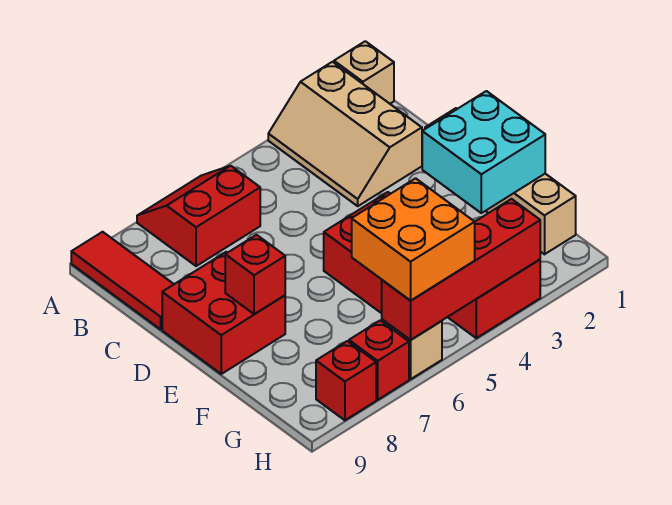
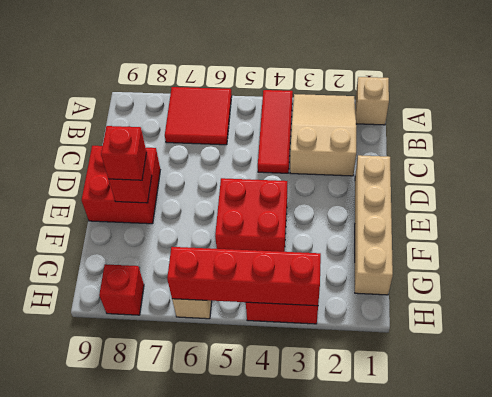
tan slope A2:C3 level 1 top 2 -> tan slope A2:C3 level 1 top C
red slope A6:B7 level 1 top B -> red tile A6:B7 level 1
red tile A9:C9 level 1 -> red tile A4:C4 level 1
cyan brick E1:F2 level 2 -> none
orange brick G5:H6 level 3 -> none
red brick H7 level 1 -> red brick E8 level 3

